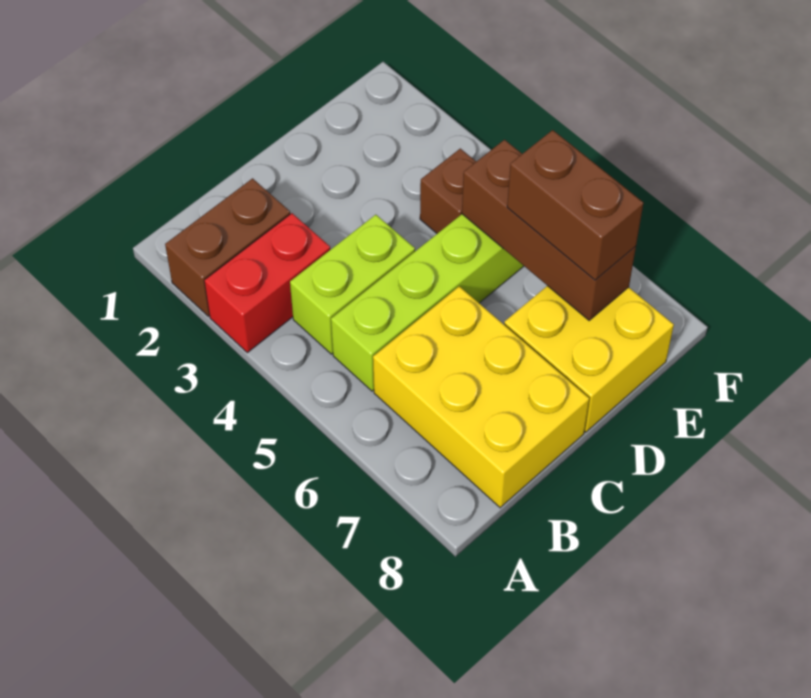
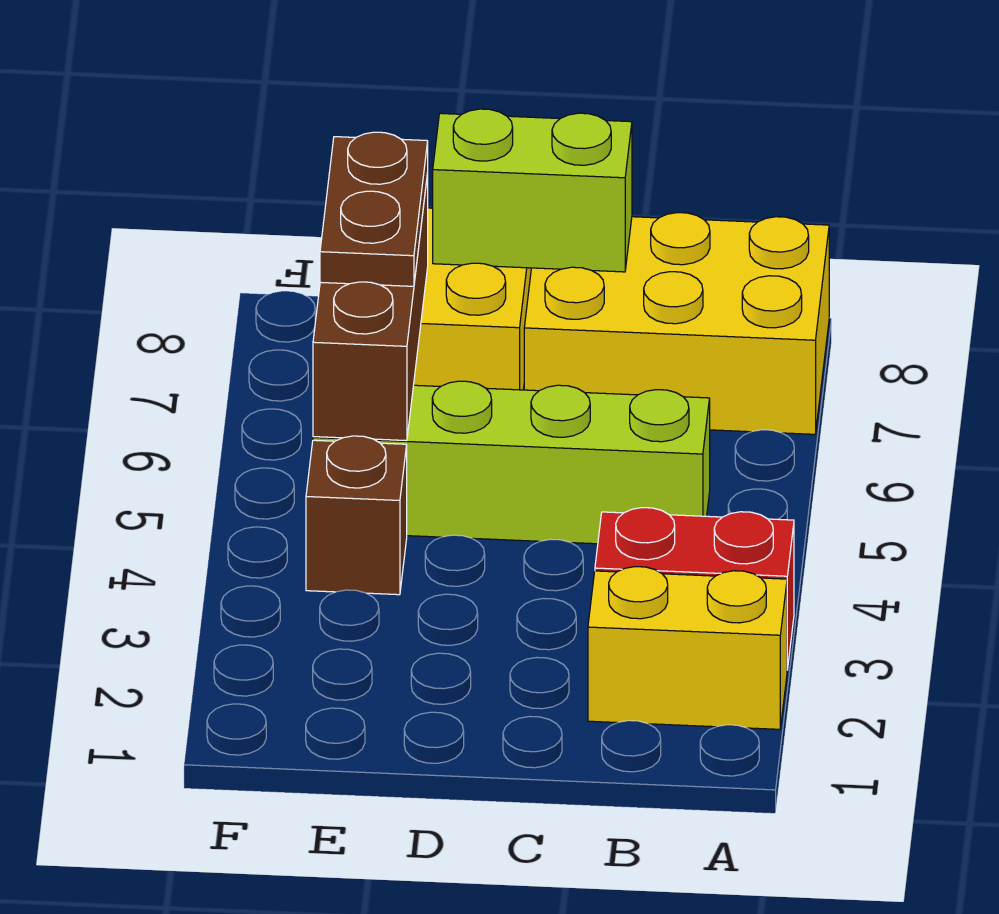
brown brick A2:B2 level 1 -> yellow brick A2:B2 level 1
lime brick B4:C4 level 1 -> lime brick C8:D8 level 2
yellow brick B6:C8 level 1 -> yellow brick A7:C8 level 1
brown brick E6:E7 level 3 -> brown plate E6:E7 level 3

